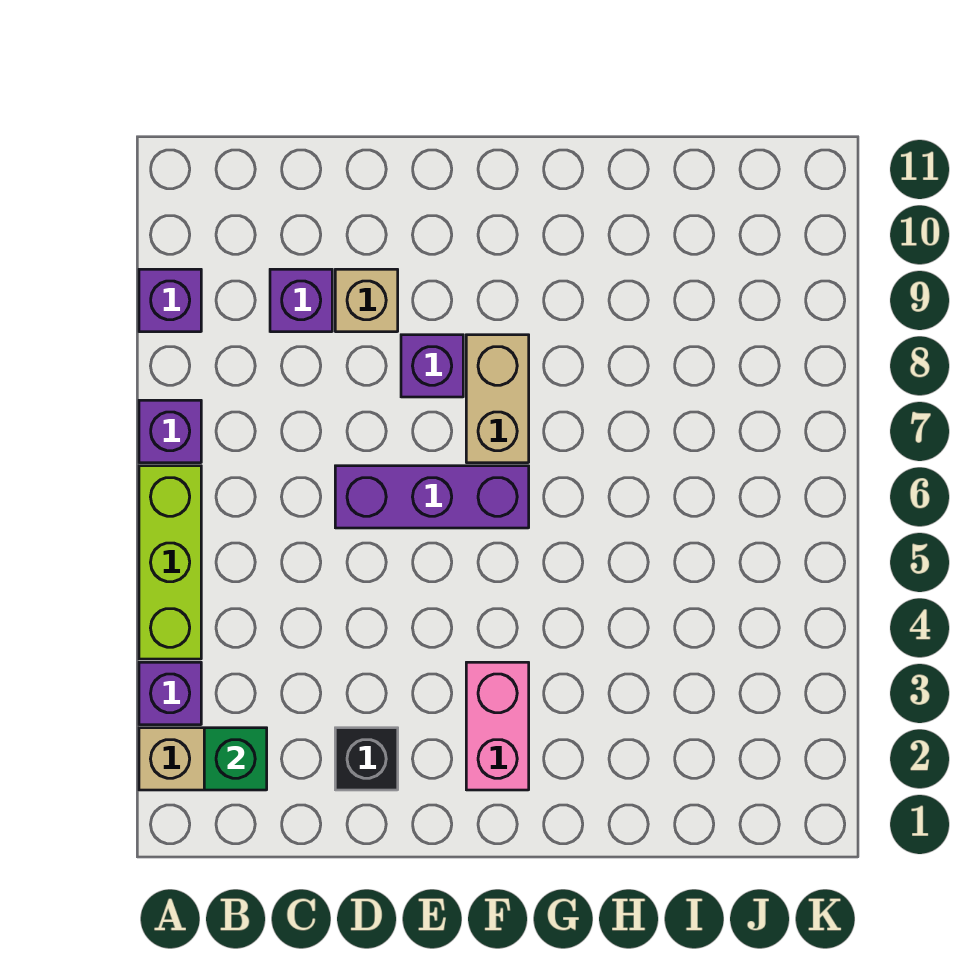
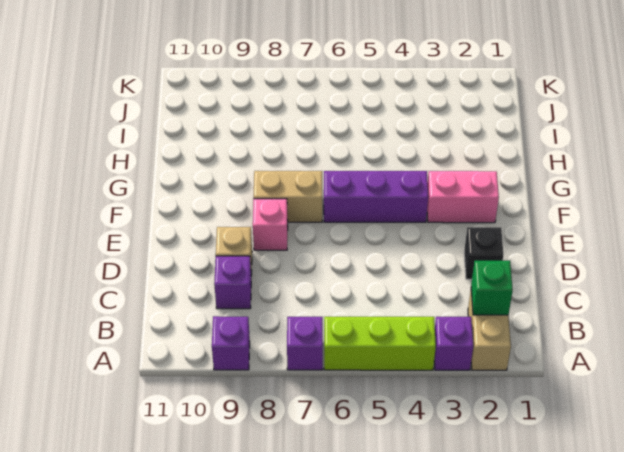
purple brick D6:F6 level 1 -> purple brick F4:F6 level 1
purple brick E8 level 1 -> pink brick E8 level 1

